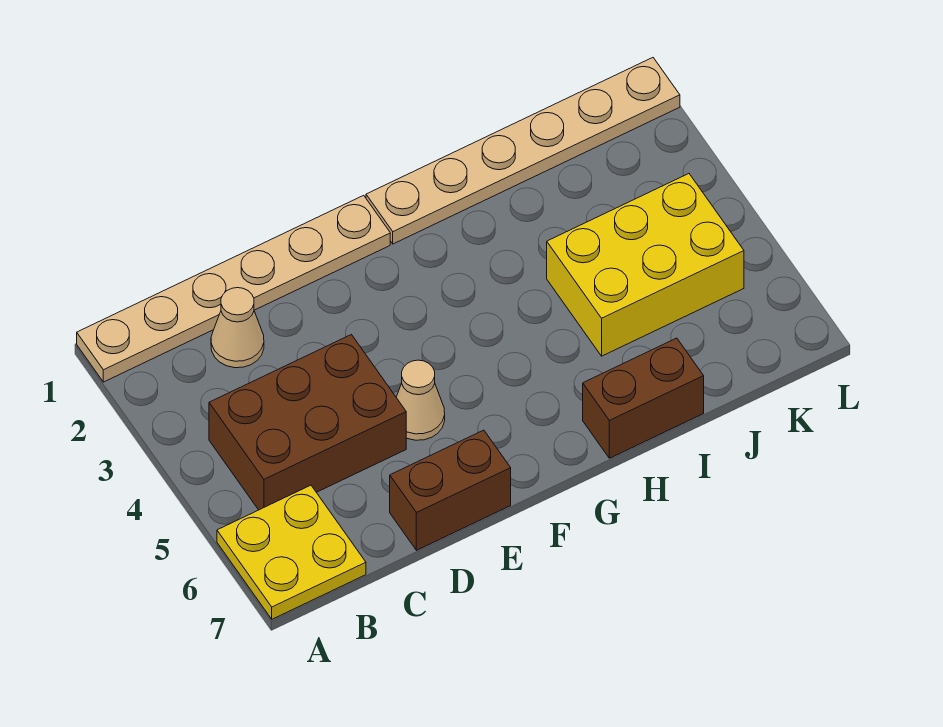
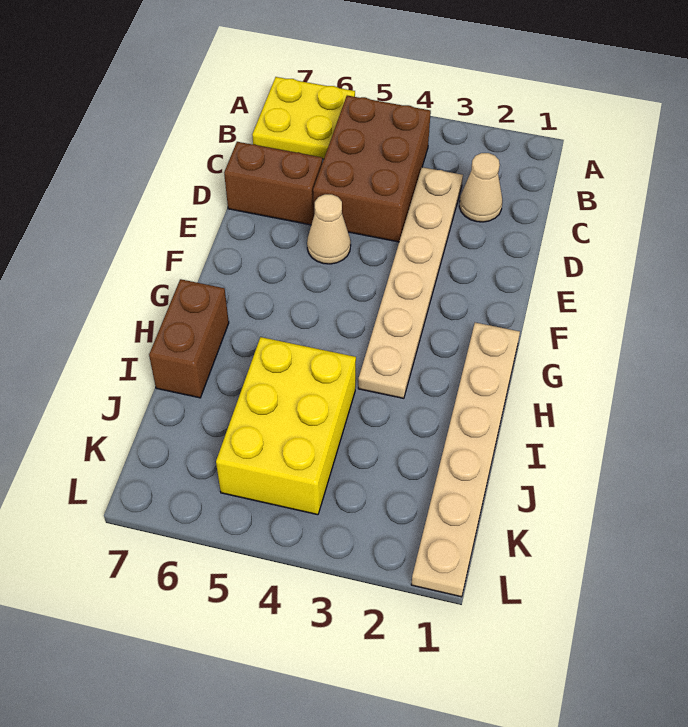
tan plate A1:F1 level 1 -> tan plate C3:H3 level 1
brown brick D7:E7 level 1 -> brown brick D6:D7 level 1

